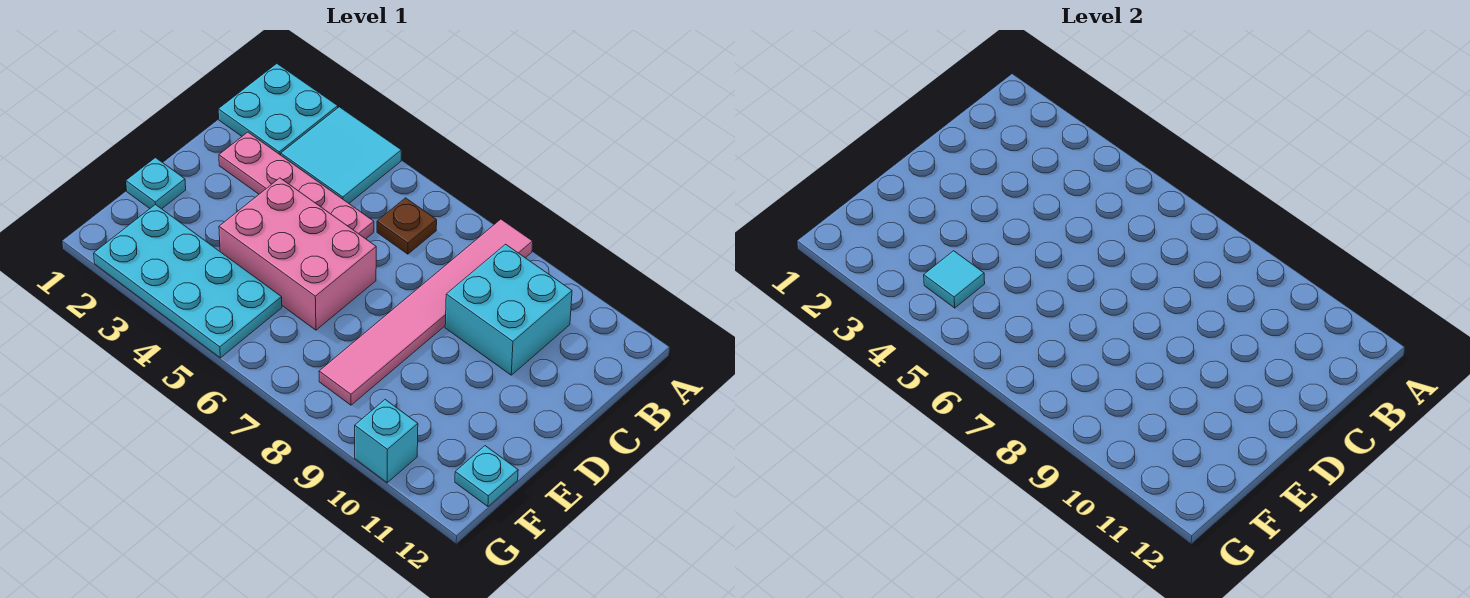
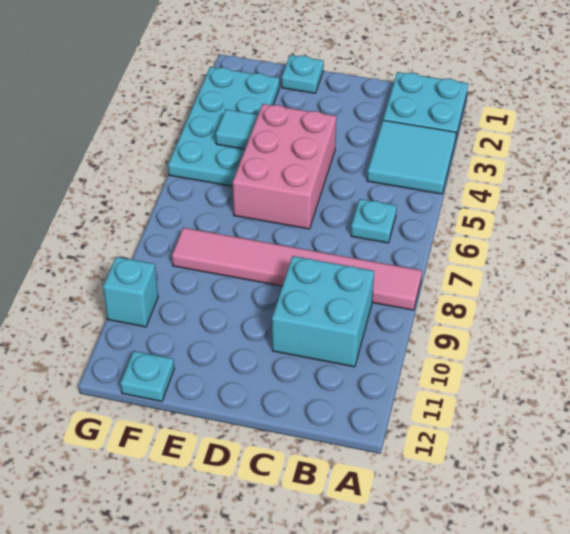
brown plate B6 level 1 -> cyan plate B6 level 1
pink plate C2:C5 level 1 -> none

